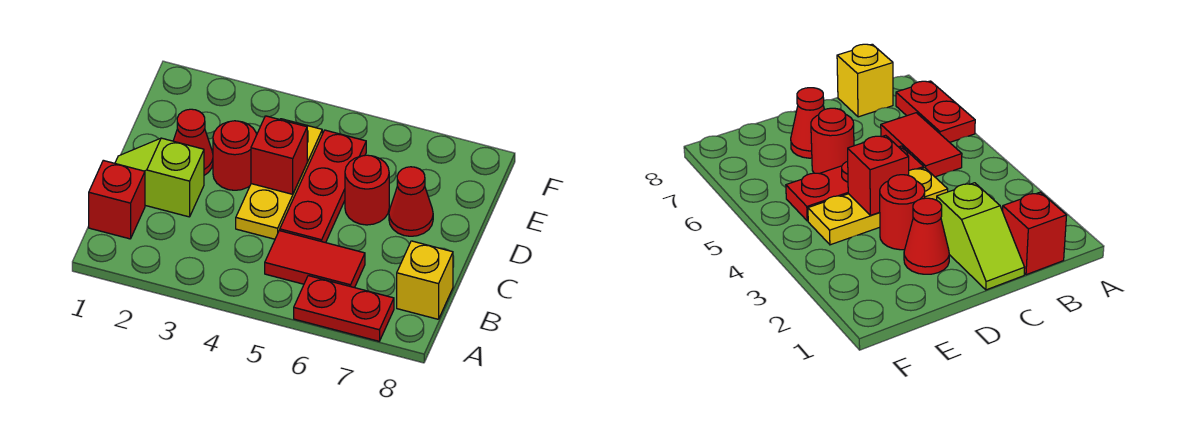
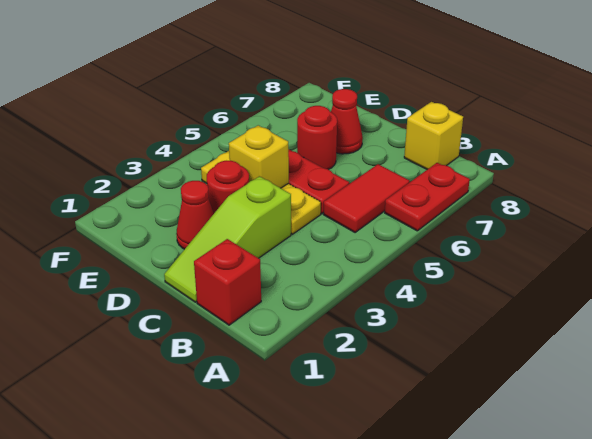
lime slope C1:C2 level 1 top 2 -> lime slope C1:C3 level 1 top 3
red brick D4 level 2 -> yellow brick D4 level 2

